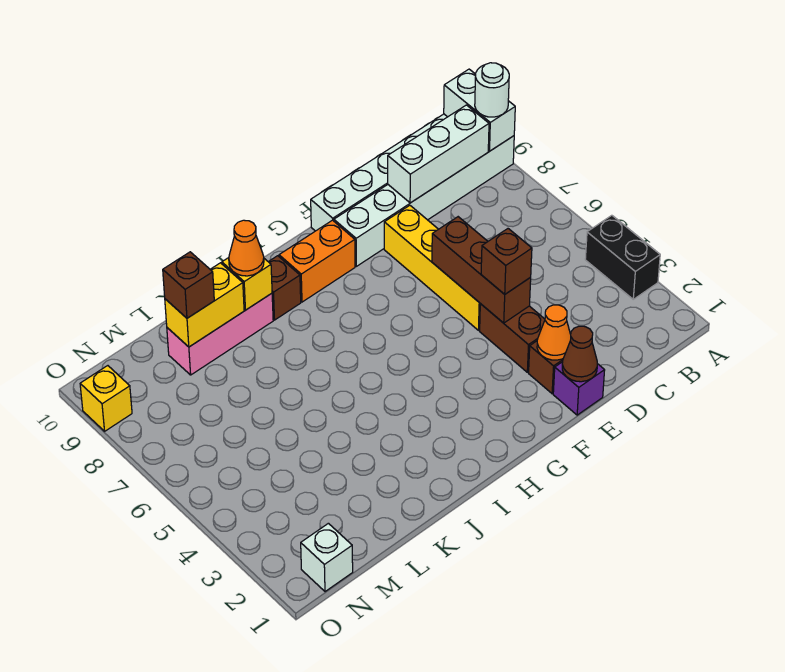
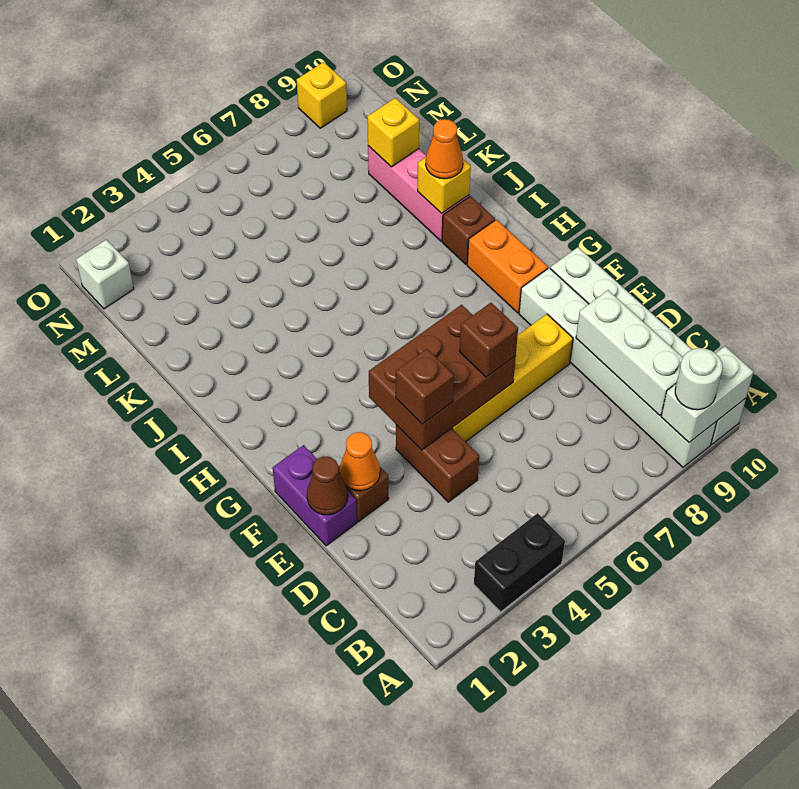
purple brick E1 level 1 -> purple brick E1:F1 level 1
brown brick E3:E4 level 1 -> brown brick D4:E4 level 1
brown brick E4:E6 level 2 -> brown brick E4:F6 level 2
yellow brick K9:L9 level 2 -> yellow brick L9 level 2
brown brick L9 level 3 -> brown brick E6 level 3

